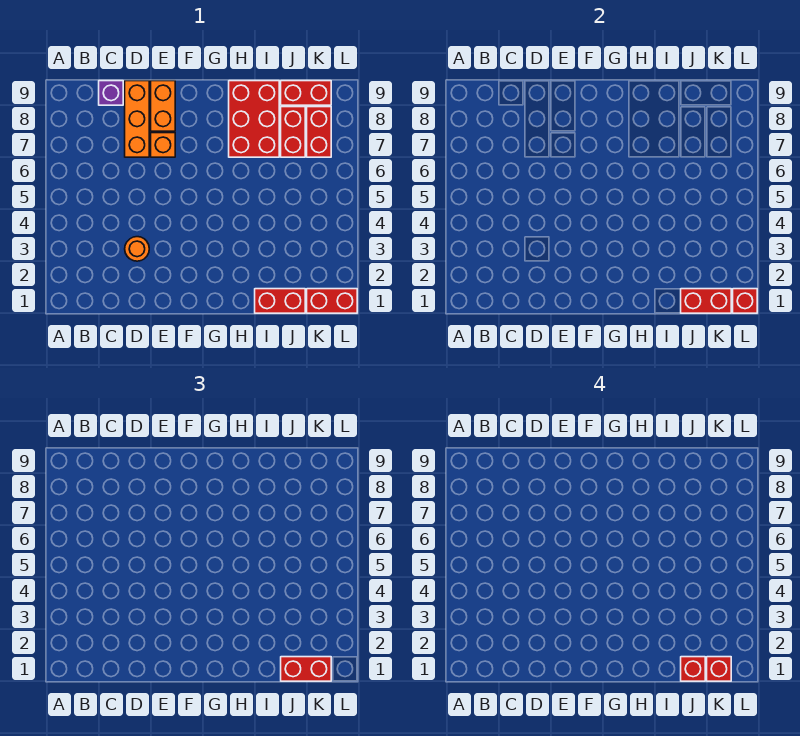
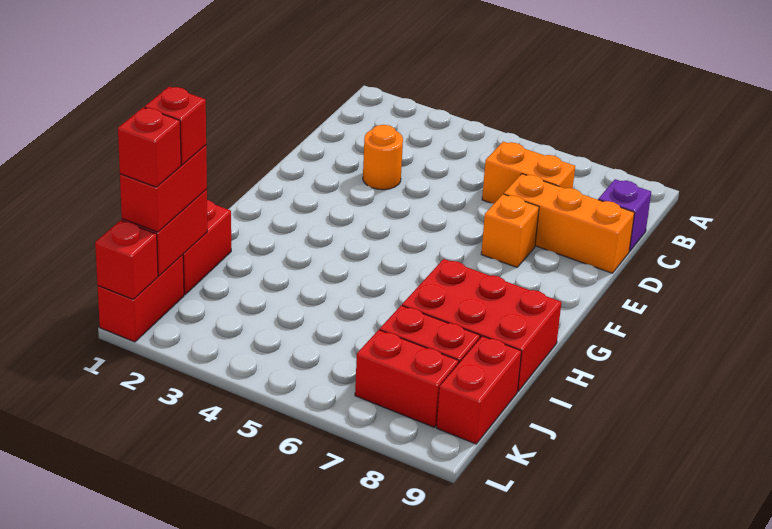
orange brick E8:E9 level 1 -> orange brick C6:C7 level 1

